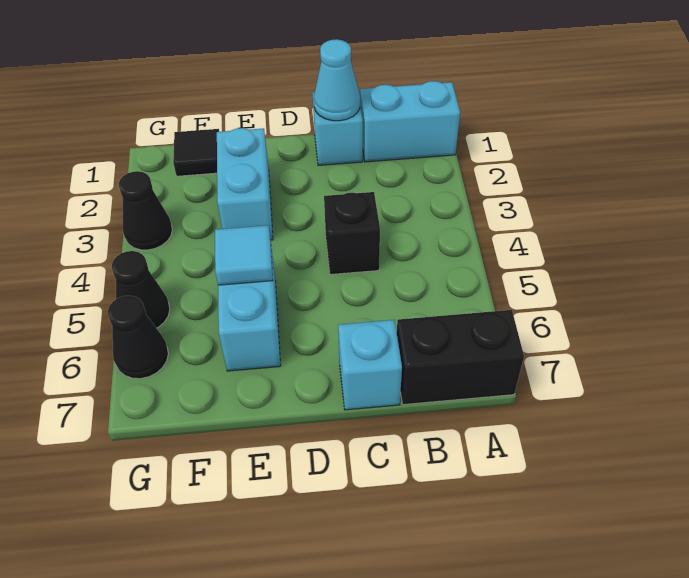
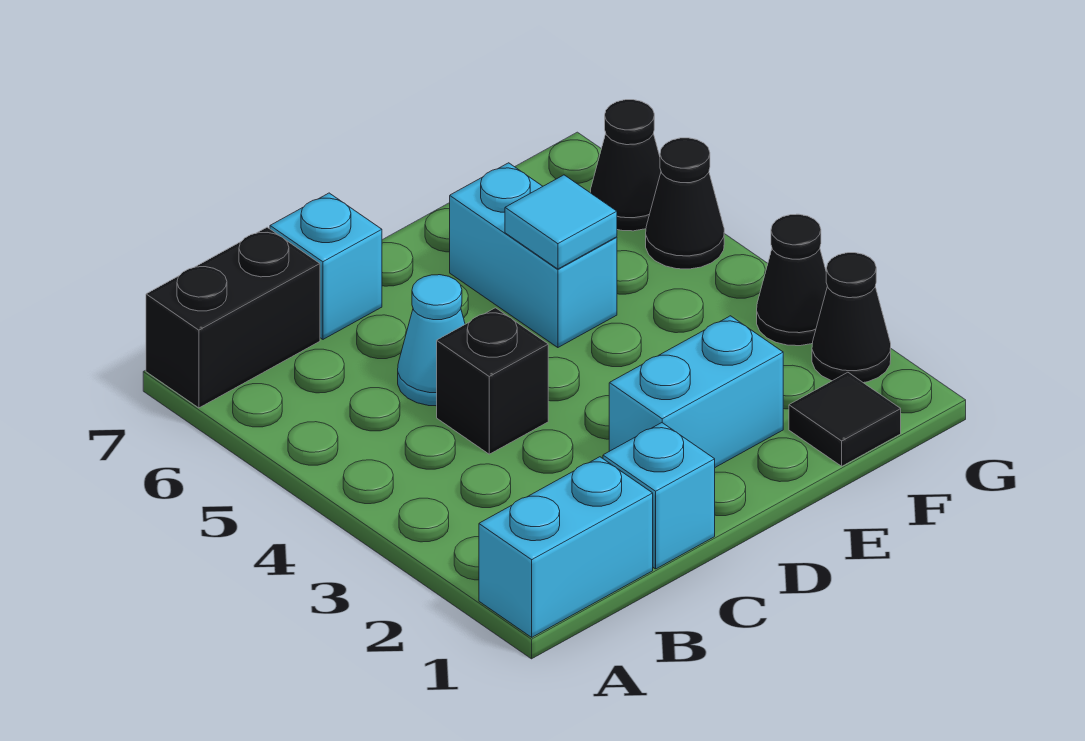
cyan cone C1 level 2 -> cyan cone C5 level 1
cyan brick E2:E3 level 1 -> cyan brick D2:E2 level 1
none -> black cone G2 level 1

